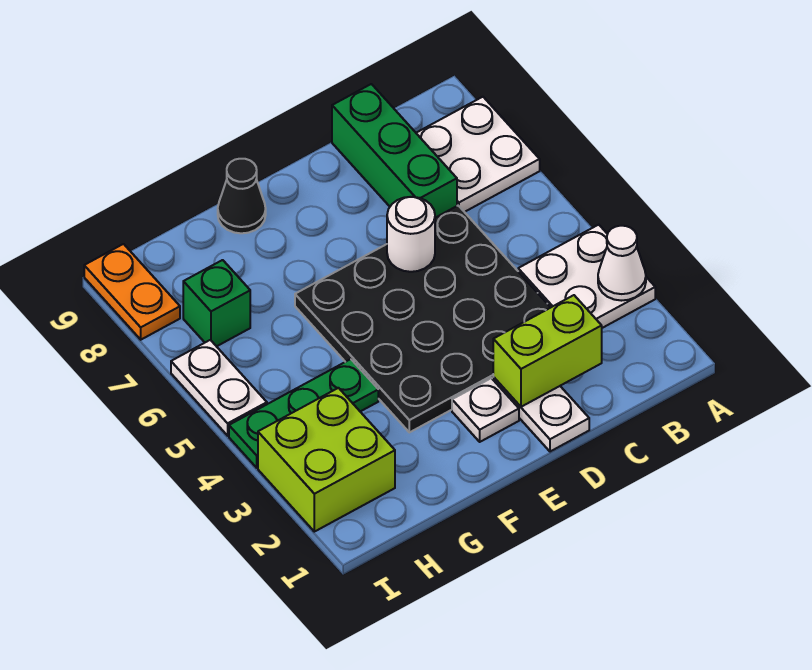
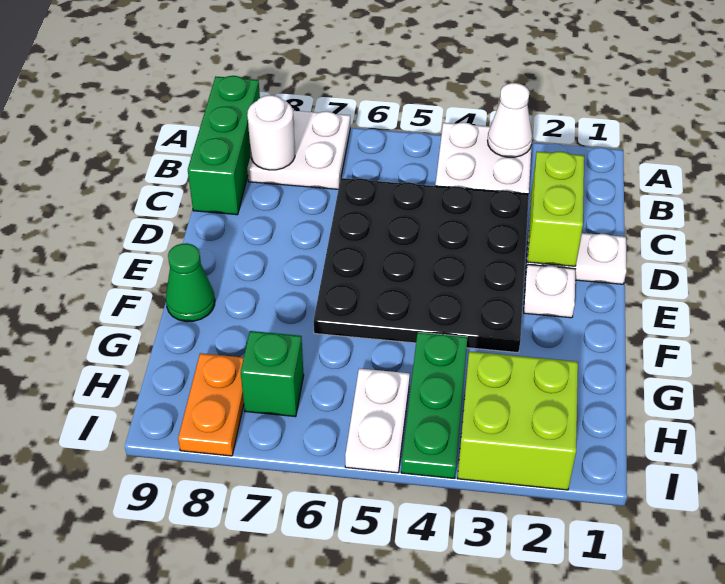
green brick C7:C9 level 1 -> green brick A9:C9 level 1
white round brick D6 level 2 -> white round brick B8 level 2
black cone F9 level 1 -> green cone F9 level 1
white plate I5:I6 level 1 -> white plate H5:I5 level 1
orange plate I8:I9 level 1 -> orange plate H8:I8 level 1

